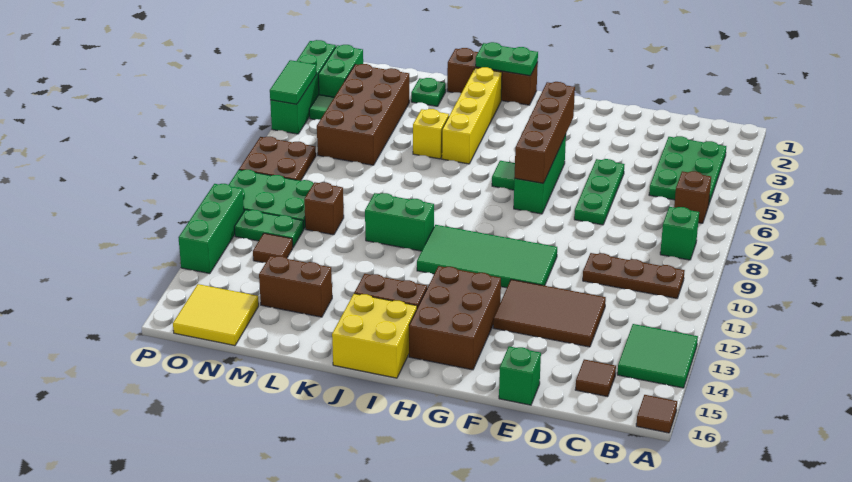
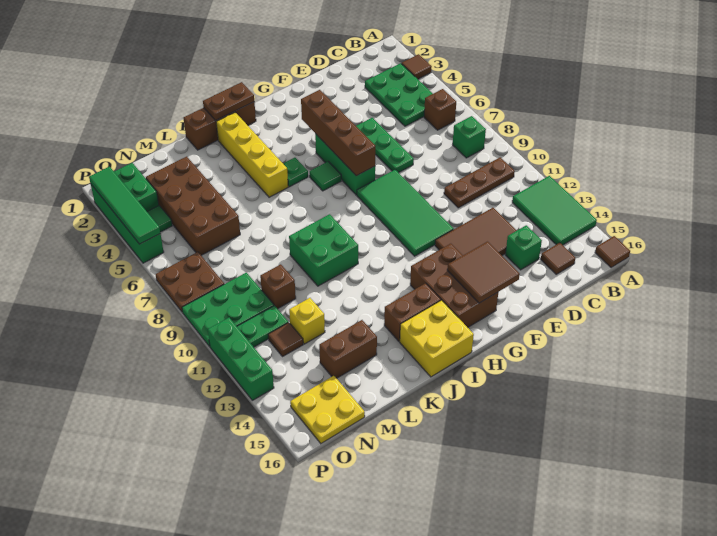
none -> brown tile A3 level 1
green tile A13:B14 level 1 -> green tile A12:B14 level 1
green brick E16 level 1 -> green brick D14 level 1
green tile F10:I11 level 1 -> green tile F8:G11 level 1
none -> brown tile F14:G15 level 2
green plate I1:J1 level 2 -> brown plate I1:J1 level 2
green brick J10:K10 level 1 -> green brick J9:K10 level 1
yellow brick K5 level 1 -> yellow brick M12 level 1
green plate L2 level 1 -> green plate I5 level 1
yellow tile N15:O16 level 1 -> yellow plate N15:O16 level 1
green tile P4:P5 level 2 -> green tile P2:P5 level 2

